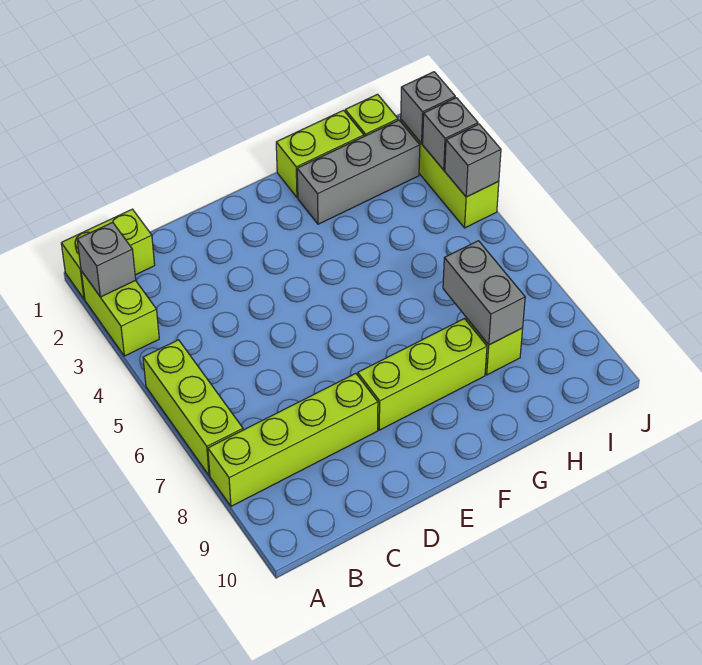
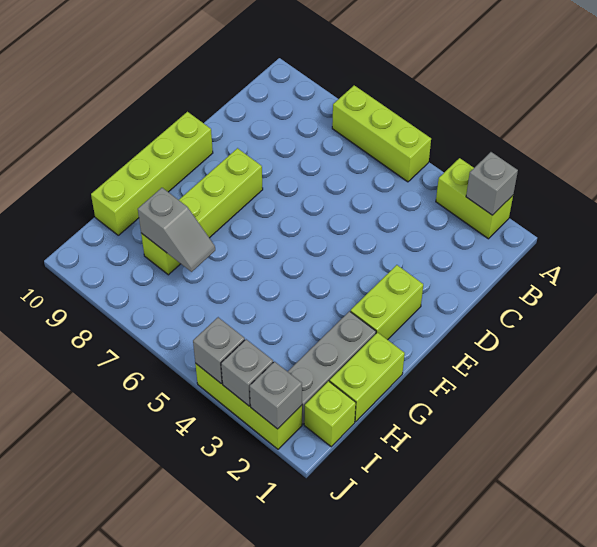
lime brick A1:B1 level 1 -> lime brick E2:F2 level 1
lime brick A8:D8 level 1 -> lime brick E10:H10 level 1
grey brick H7:H8 level 2 -> grey slope H7:H8 level 2 top 8

